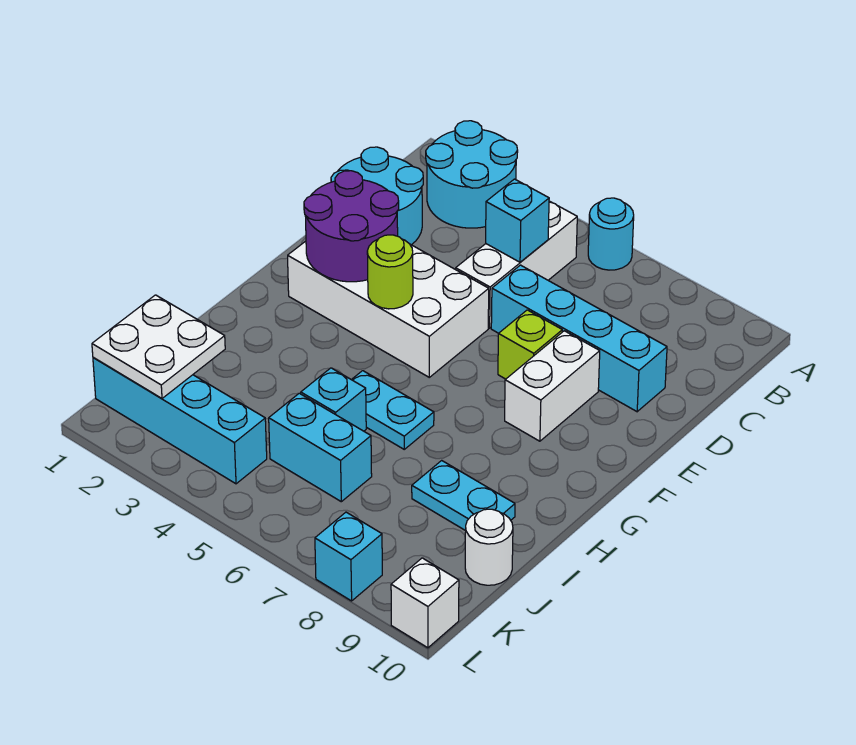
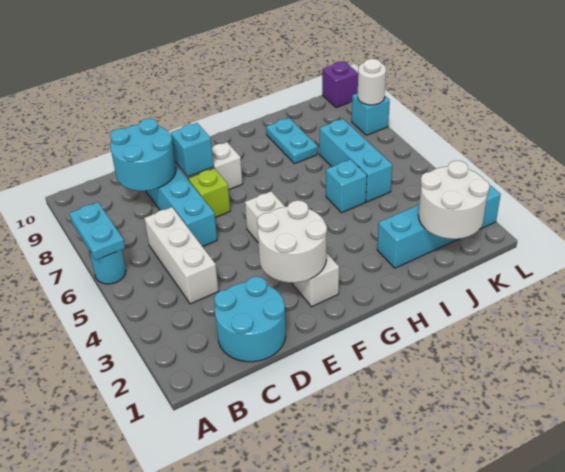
cyan round brick A2:B3 level 1 -> cyan round brick C8:D9 level 2
white brick B5:D5 level 1 -> white brick C4:C6 level 1
cyan brick C5 level 2 -> cyan brick E8 level 2
white brick E2:F5 level 1 -> white brick F2:F5 level 1
purple round brick E2:F3 level 2 -> white round brick E2:F3 level 2
lime round brick F4 level 2 -> none
cyan plate H5:H6 level 1 -> cyan plate A6:A7 level 2
white plate J1:K2 level 2 -> white round brick J1:K2 level 2
cyan brick J5:J6 level 1 -> cyan brick J5:J7 level 1
white round brick J10 level 1 -> white round brick L8 level 2
cyan brick K1:K4 level 1 -> cyan brick I2:L2 level 1
white brick L10 level 1 -> purple brick L10 level 1

